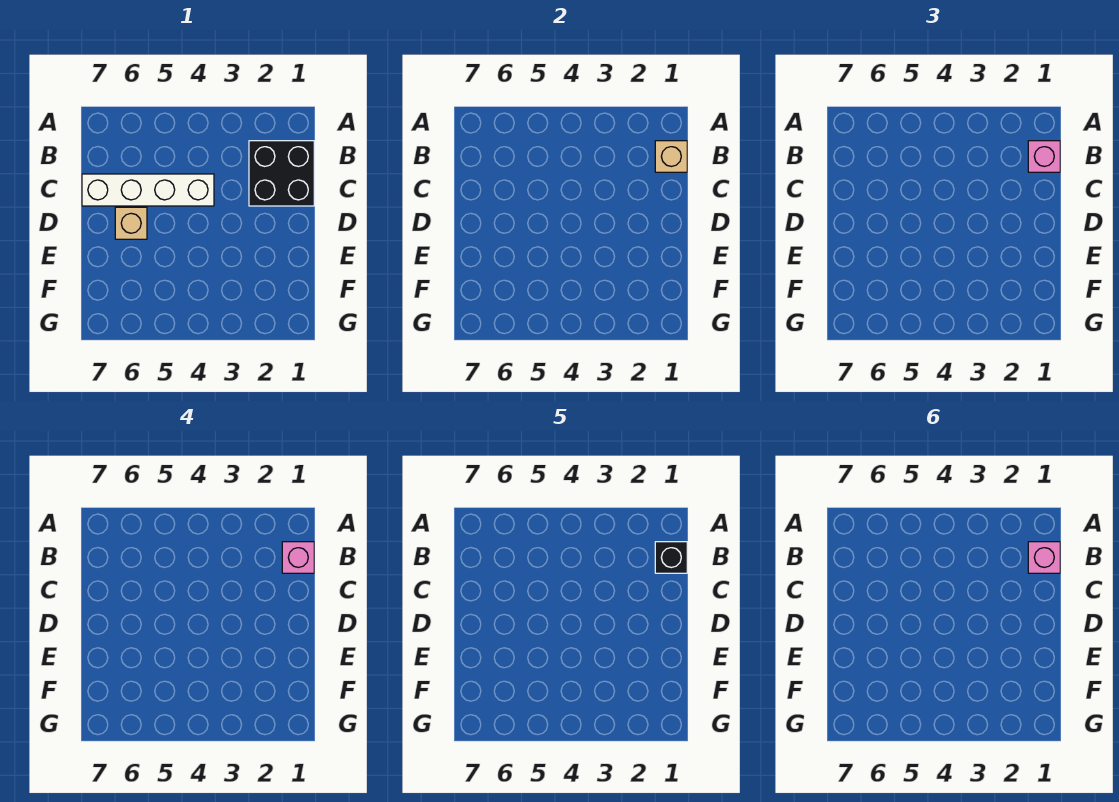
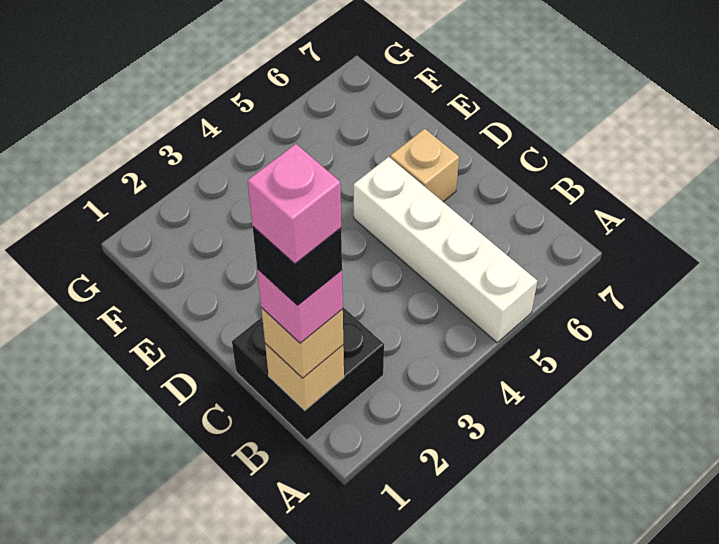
pink brick B1 level 3 -> tan brick B1 level 3
white brick C4:C7 level 1 -> white brick A5:D5 level 1

